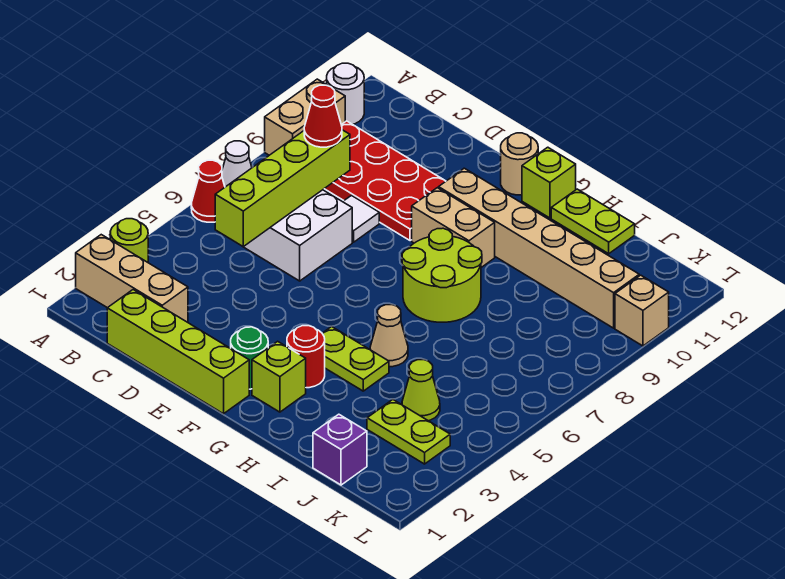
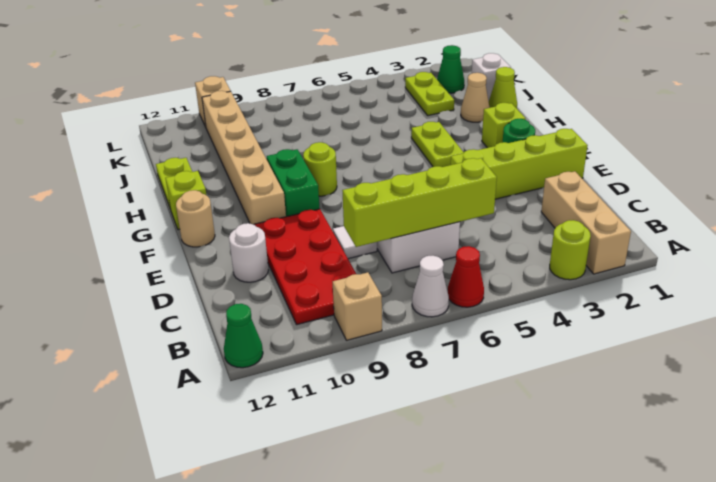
tan brick A9:A10 level 1 -> tan brick A9 level 1
white round brick A11 level 1 -> white round brick D11 level 1
none -> green cone A12 level 1
lime brick C1:F1 level 1 -> lime brick E1:E4 level 1
red cone C8 level 3 -> none
tan brick F9:G9 level 1 -> green brick F9:G9 level 1
red round brick G3 level 1 -> none
lime round brick G7:H8 level 1 -> lime round brick G8 level 1
tan cone H5 level 1 -> tan cone I2 level 1
purple brick J1 level 1 -> white brick J1 level 1
lime cone J4 level 1 -> lime cone I1 level 1
none -> green cone K2 level 1

